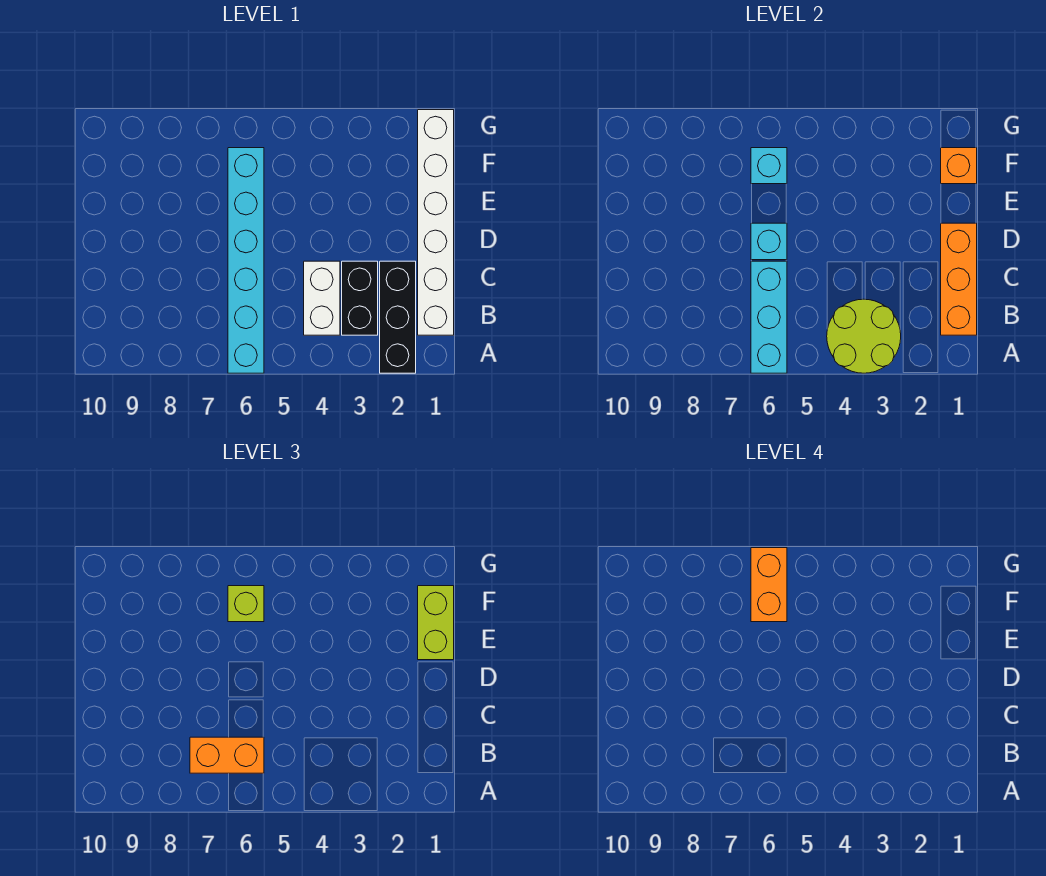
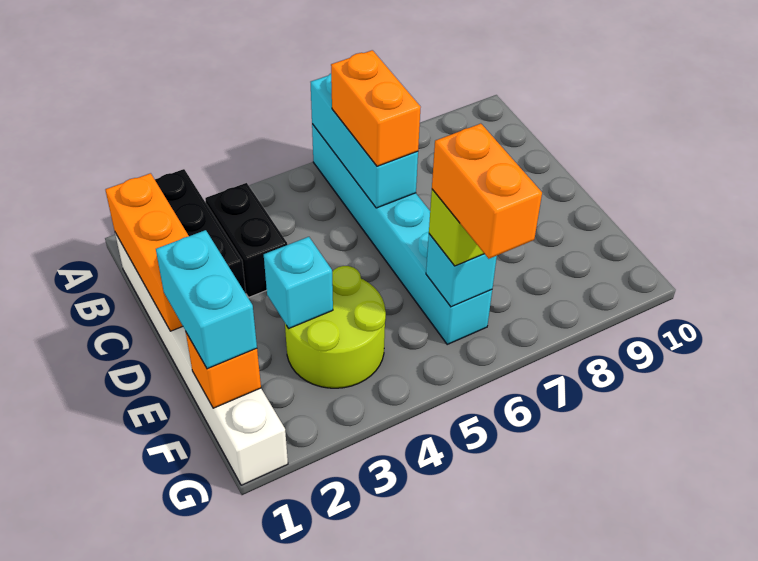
lime round brick A3:B4 level 2 -> lime round brick E3:F4 level 1
white brick B4:C4 level 1 -> none
orange brick B6:B7 level 3 -> orange brick B6:C6 level 3
cyan brick D6 level 2 -> cyan brick E3 level 2
lime brick E1:F1 level 3 -> cyan brick E1:F1 level 3

